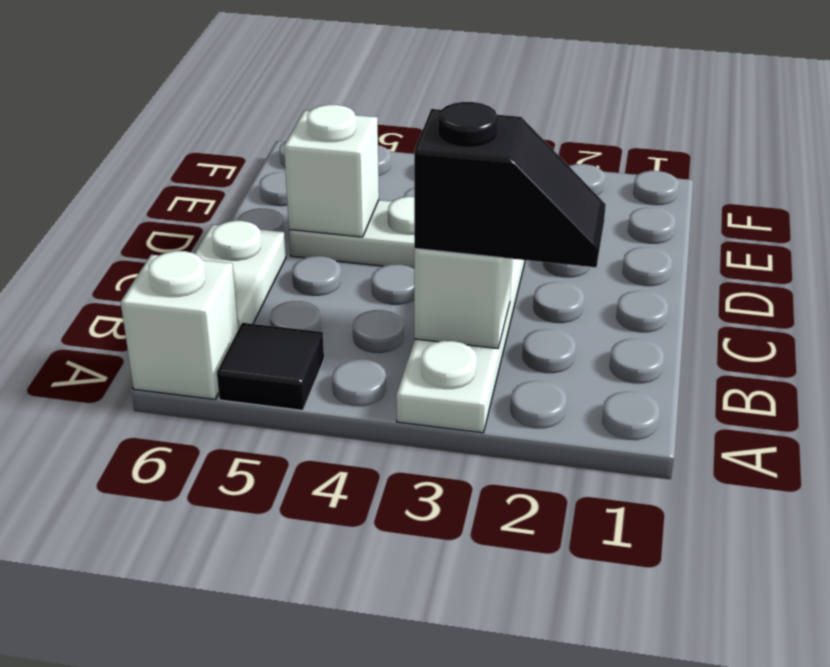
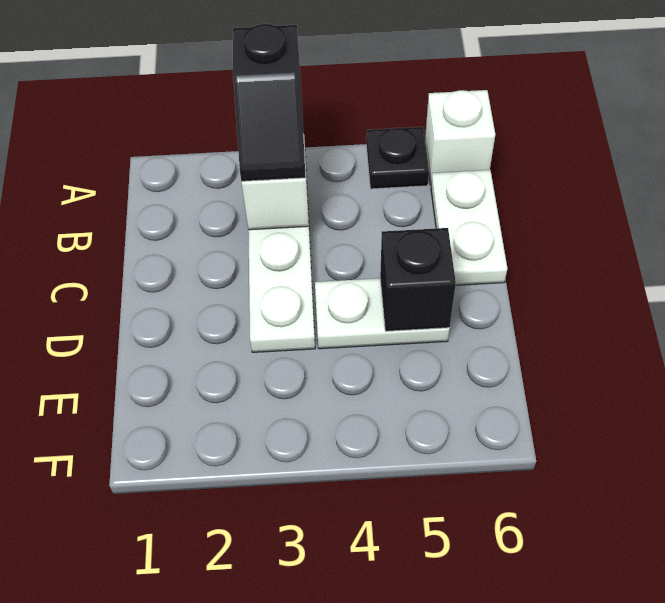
black tile A5 level 1 -> black plate A5 level 1
black slope B2:B3 level 3 top 3 -> black slope A3:B3 level 3 top A
white brick D5 level 2 -> black brick D5 level 2

